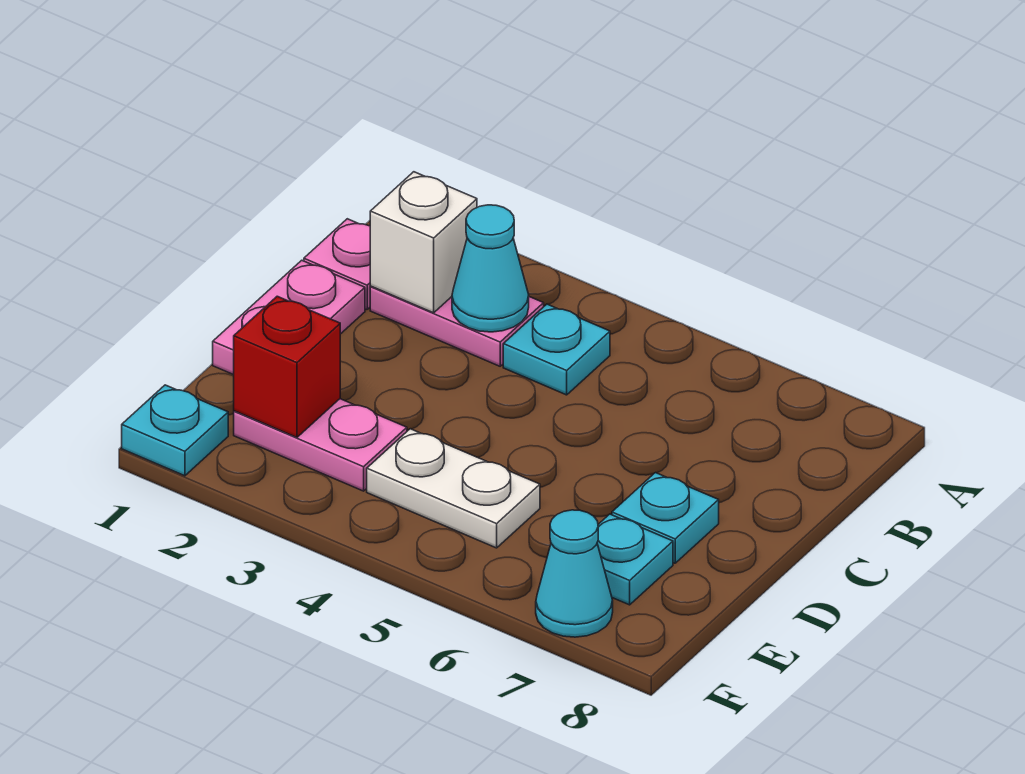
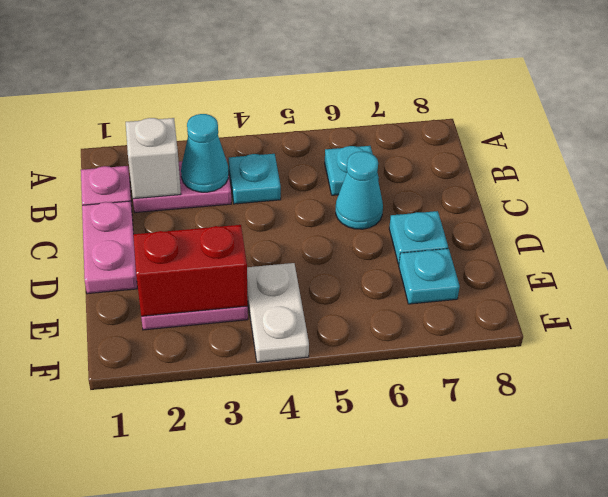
red brick E2 level 2 -> red brick E2:E3 level 2
white plate E4:E5 level 1 -> white plate E4:F4 level 1
cyan plate F1 level 1 -> cyan plate B6 level 1
cyan cone F7 level 1 -> cyan cone C6 level 1

